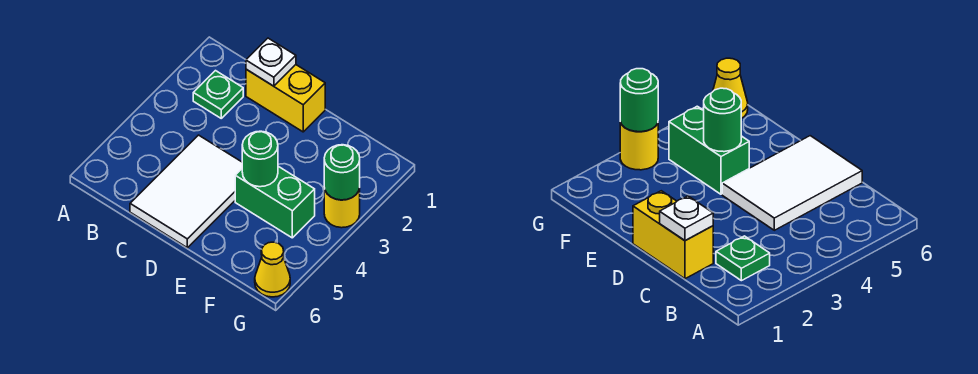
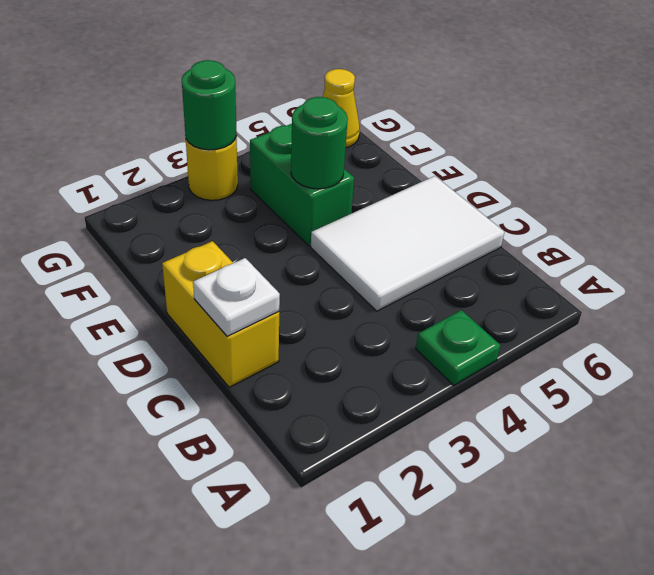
green plate B2 level 1 -> green plate A4 level 1

